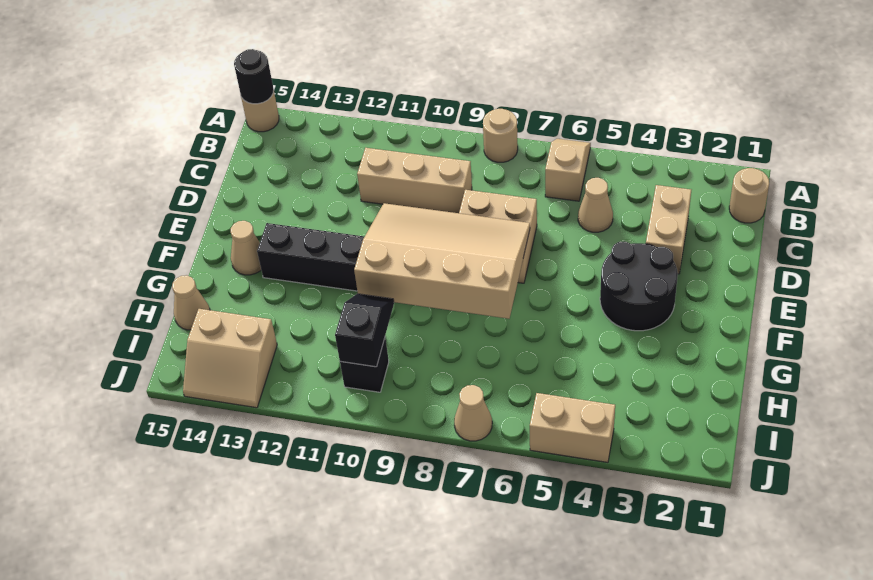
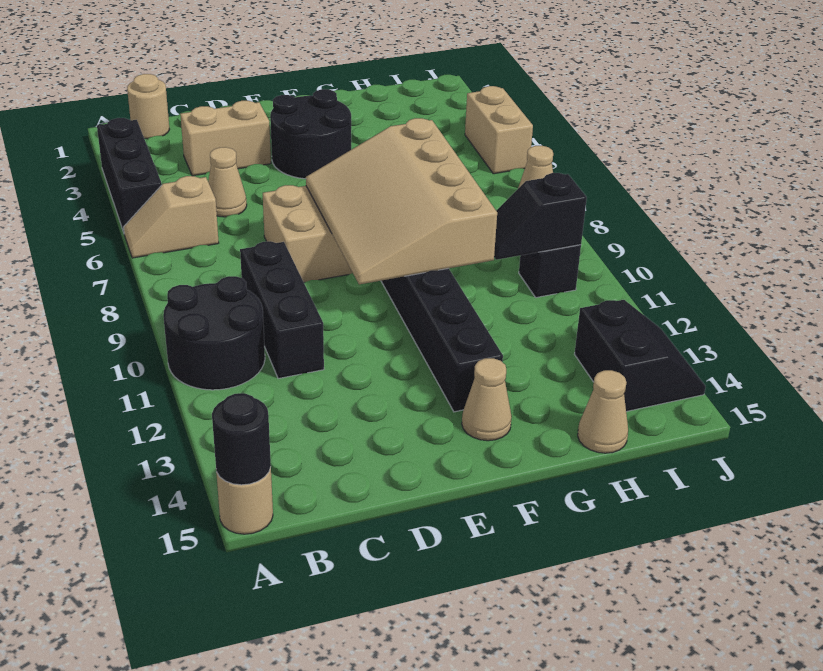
none -> black brick A3:A5 level 1
tan round brick A8 level 1 -> none
none -> black round brick A10:B11 level 1
tan brick C9:C11 level 1 -> black brick C9:C11 level 1
tan slope I13:J14 level 1 top I -> black slope I13:J14 level 1 top I

